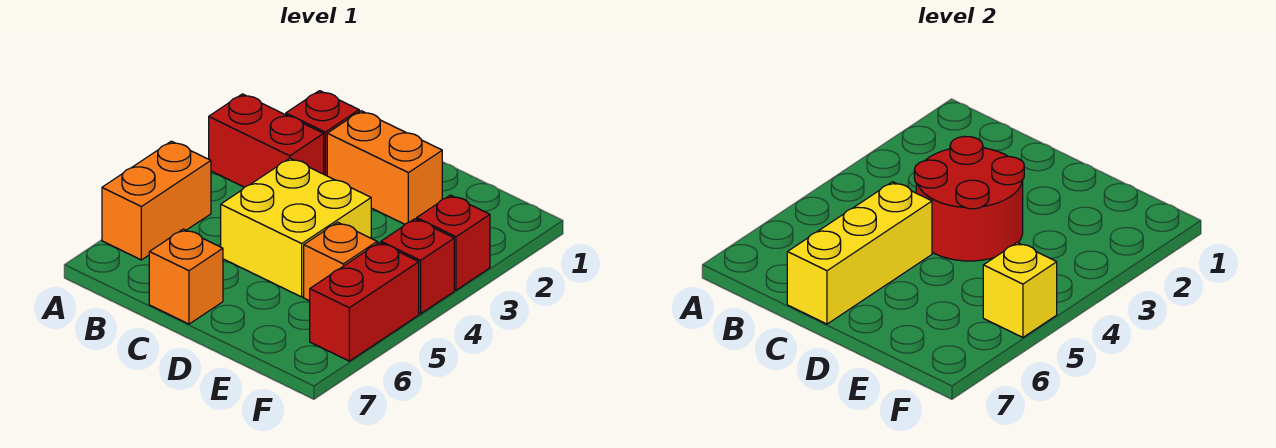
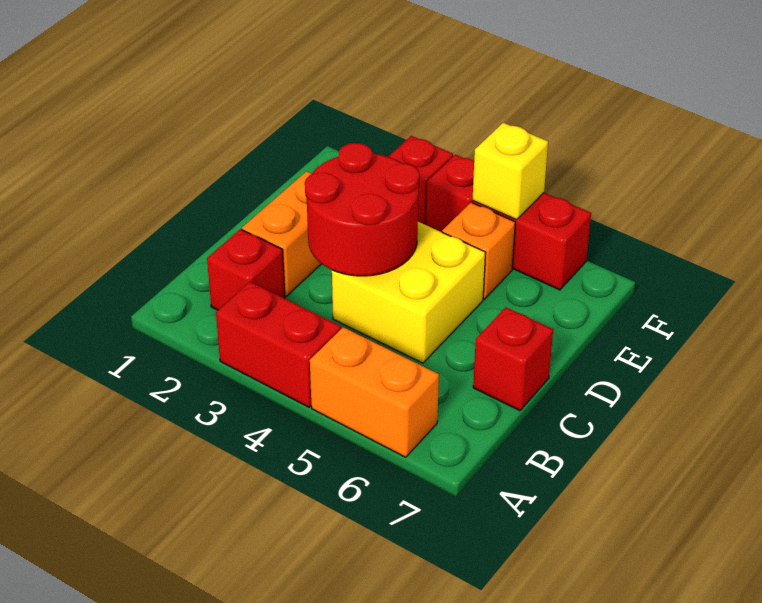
red brick A3:B3 level 1 -> red brick A3:A4 level 1
yellow brick C5:C7 level 2 -> none
orange brick C7 level 1 -> red brick C7 level 1

